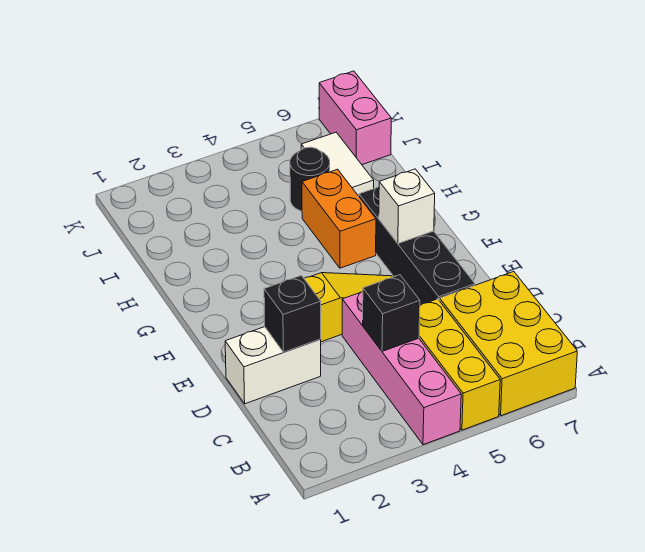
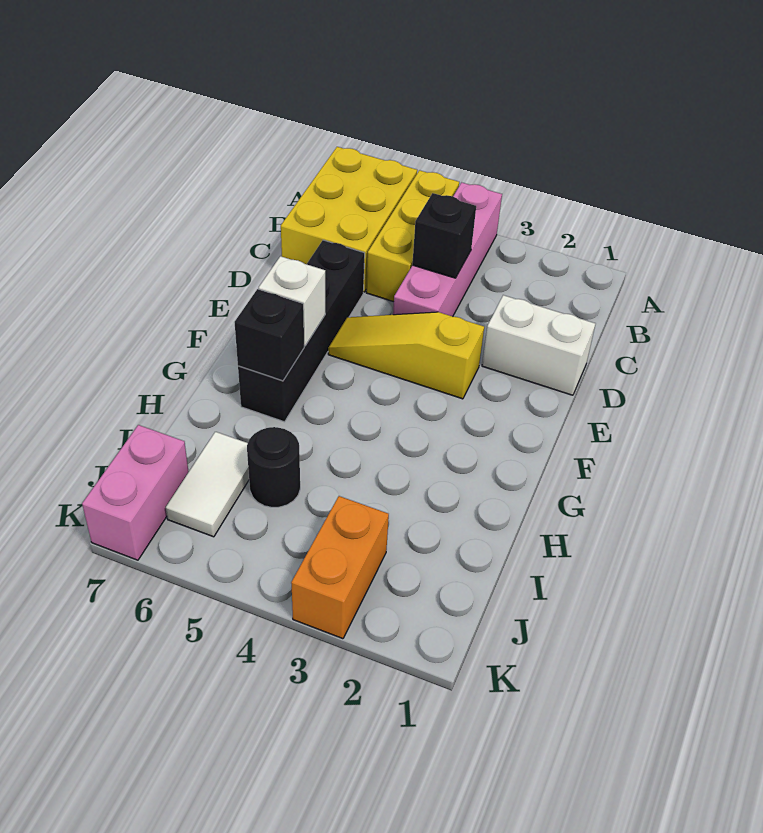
black brick D2 level 2 -> black brick G6 level 2
orange brick G5:H5 level 1 -> orange brick J3:K3 level 1

